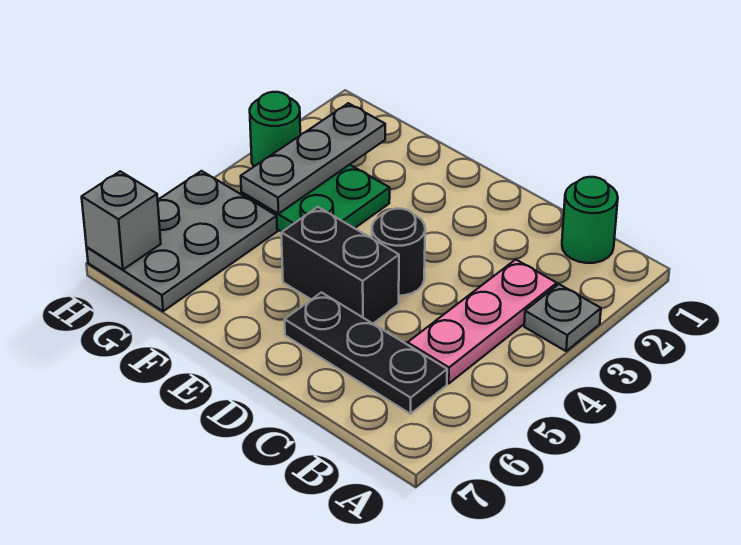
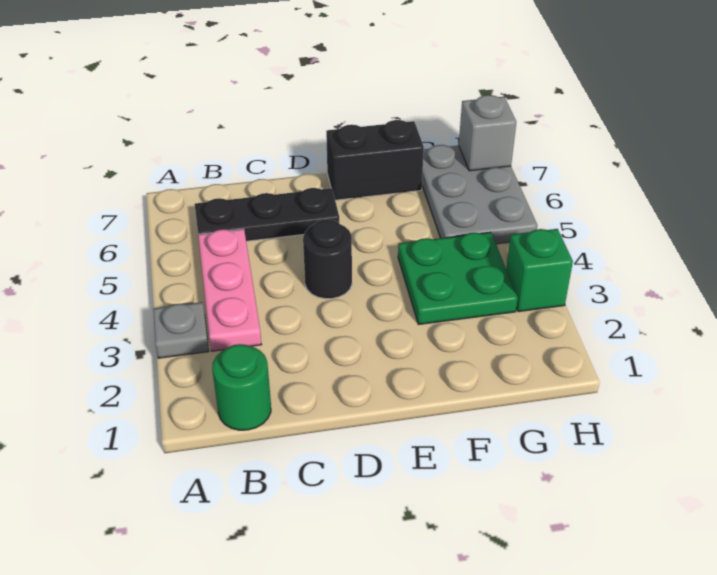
black brick D5:E5 level 1 -> black brick E7:F7 level 1
grey plate G2:G4 level 2 -> none
green round brick H3 level 1 -> green brick H3 level 1

